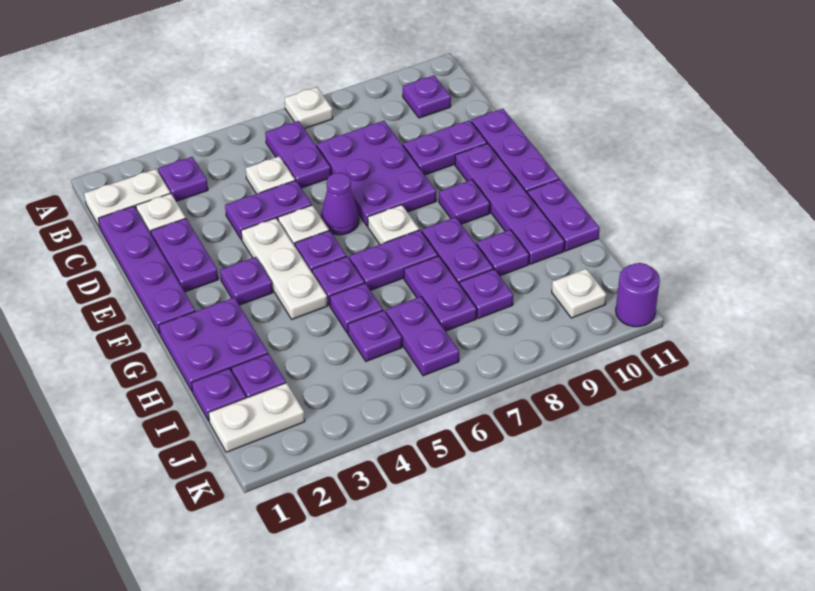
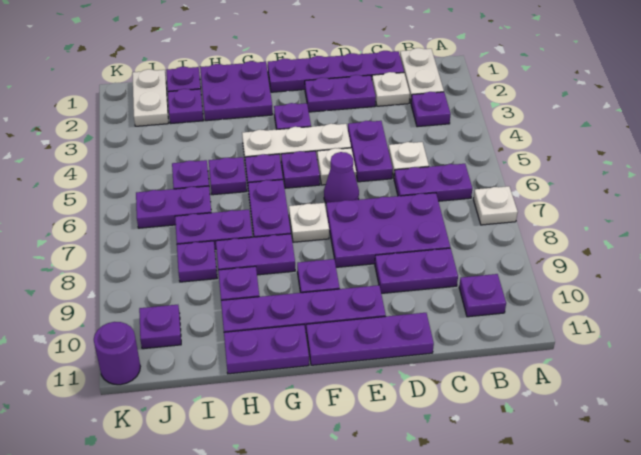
purple plate D9:D10 level 1 -> purple plate C9:D9 level 1
white plate J10 level 1 -> purple plate J10 level 1

